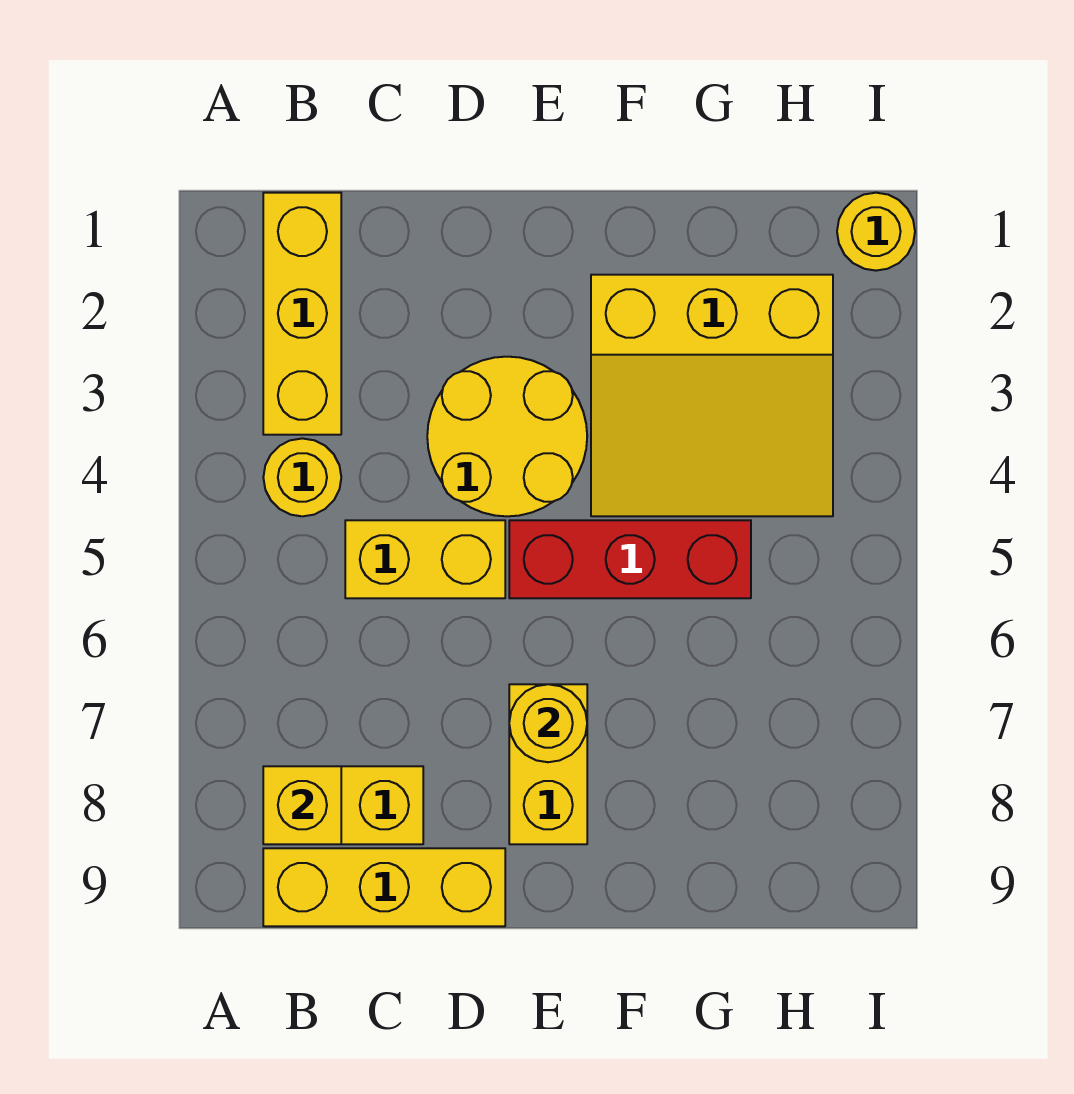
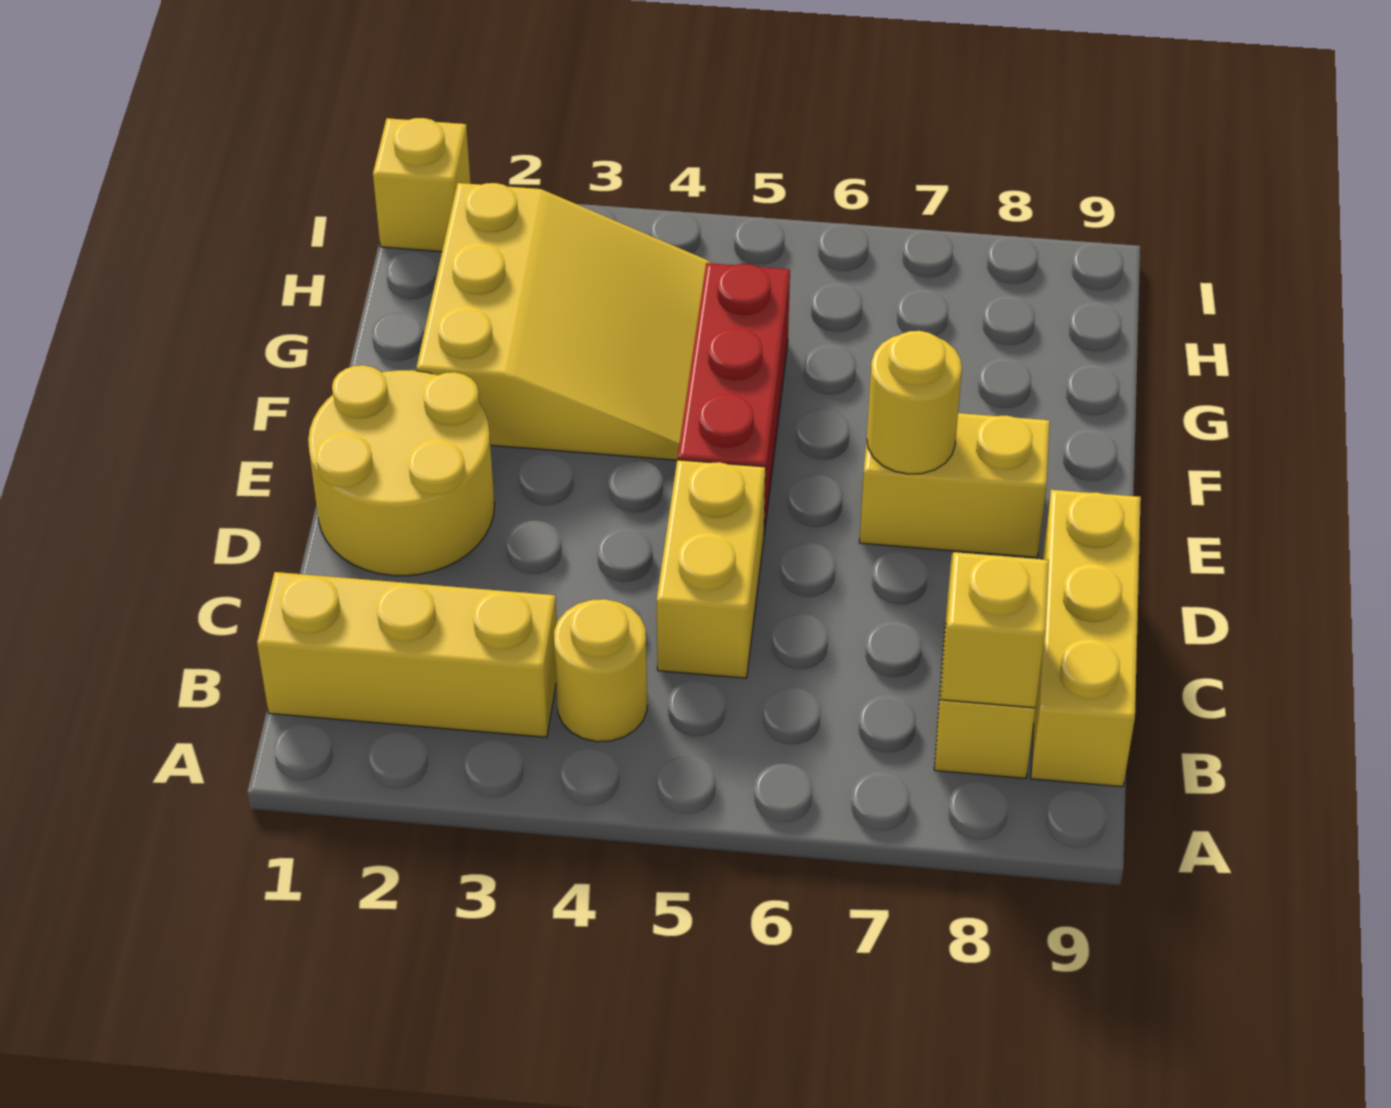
yellow round brick D3:E4 level 1 -> yellow round brick D1:E2 level 1
yellow round brick I1 level 1 -> yellow brick I1 level 1

